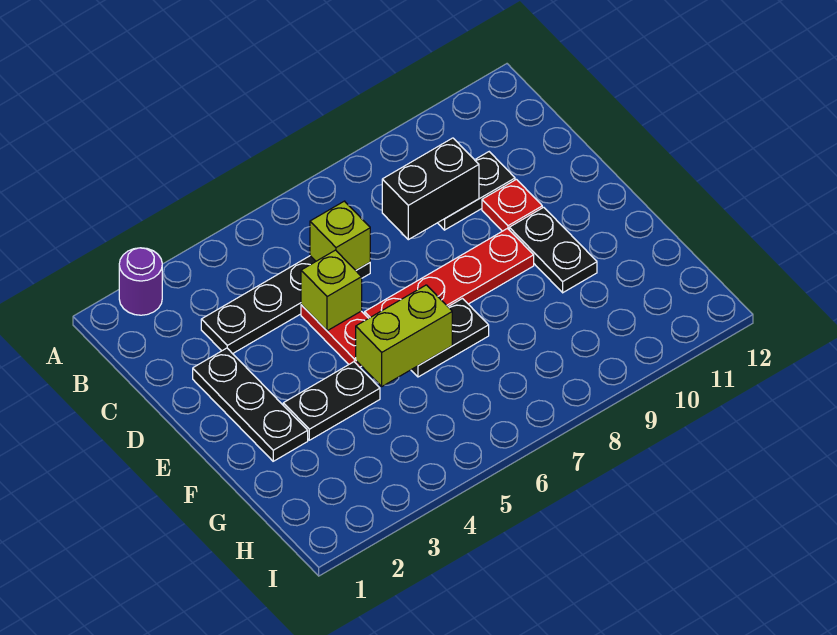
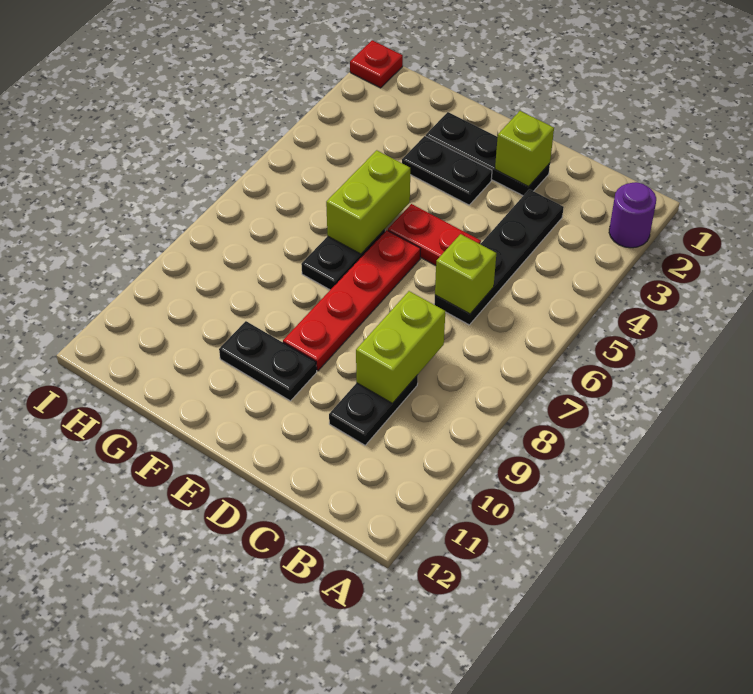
black brick C8:C9 level 2 -> lime brick C8:C9 level 2
lime brick D5 level 2 -> lime brick D2 level 2
red plate D10 level 1 -> red plate I1 level 1
black plate F3:F4 level 1 -> black plate E3:F3 level 1

